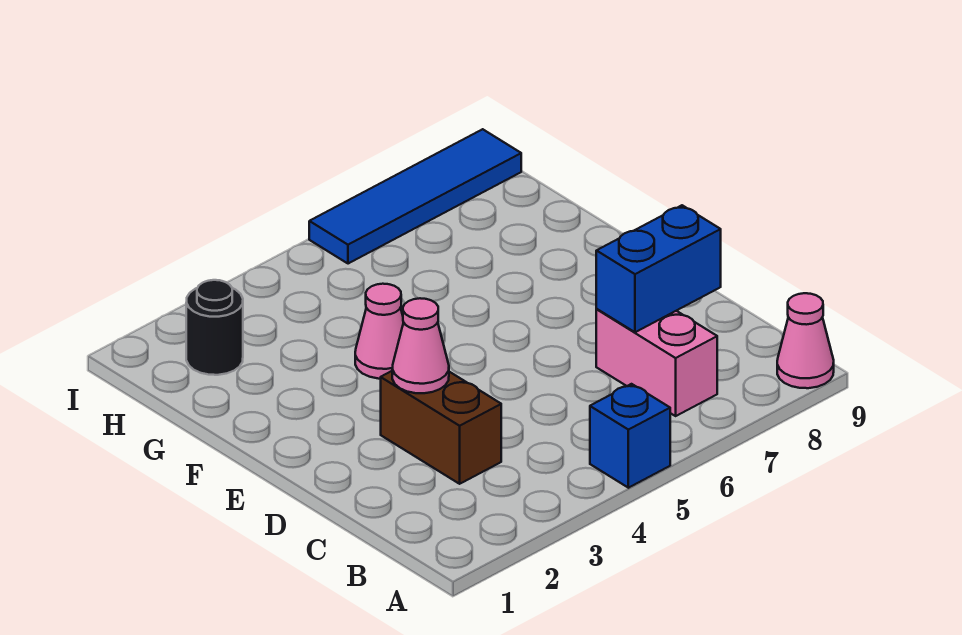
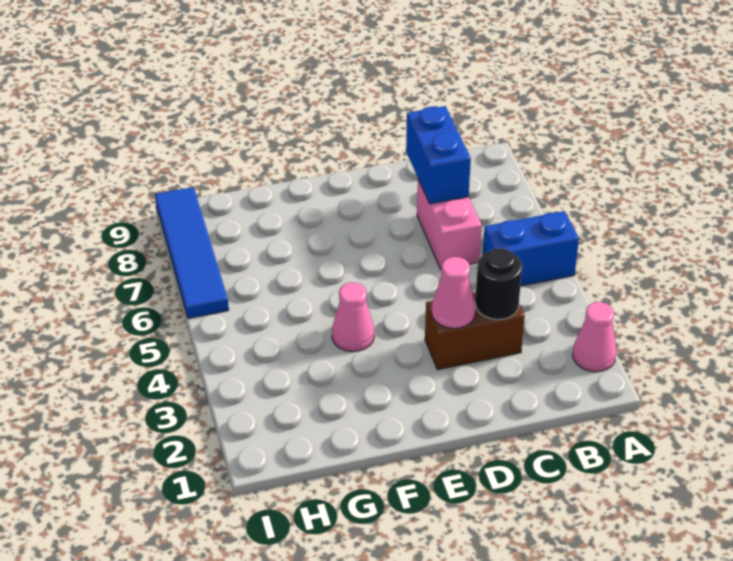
blue brick A5 level 1 -> blue brick A5:B5 level 1
pink cone A9 level 1 -> pink cone A2 level 1
pink brick B7:C7 level 1 -> pink brick C6:C7 level 1
black round brick H2 level 1 -> black round brick C3 level 2

